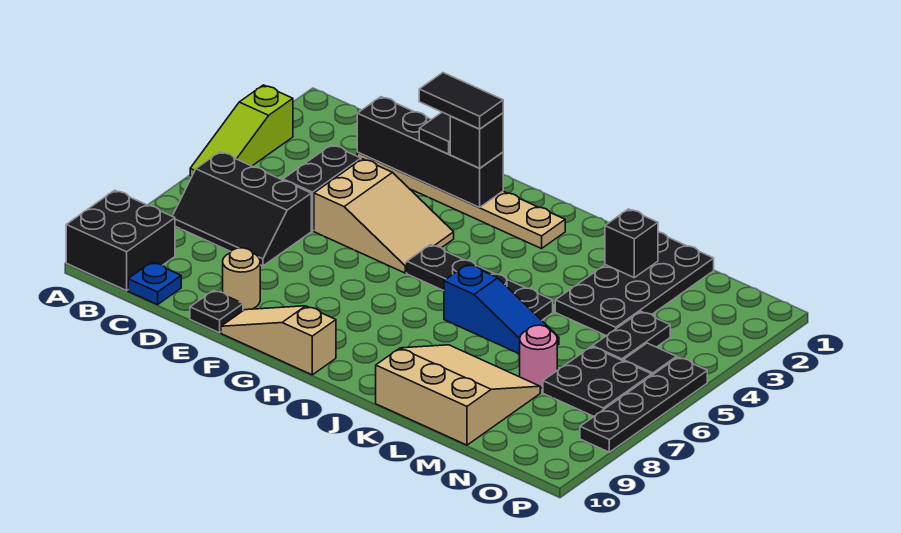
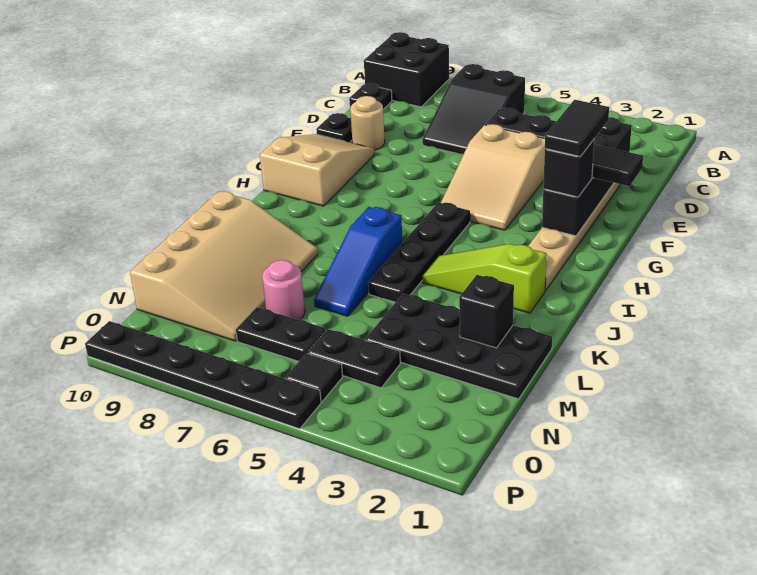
lime slope A3:A5 level 1 top 3 -> lime slope J2:J4 level 1 top 2
black slope B6:D7 level 1 top 6 -> black slope B6:D7 level 1 top B
blue plate C10 level 1 -> black plate C10 level 1
tan slope F10:H10 level 1 top H -> tan slope F9:H10 level 1 top H
tan slope K8:M10 level 1 top 10 -> tan slope K8:N10 level 1 top 10
black plate N6:O7 level 1 -> black plate N6:N7 level 1
black plate P5:P8 level 1 -> black plate P5:P10 level 1

